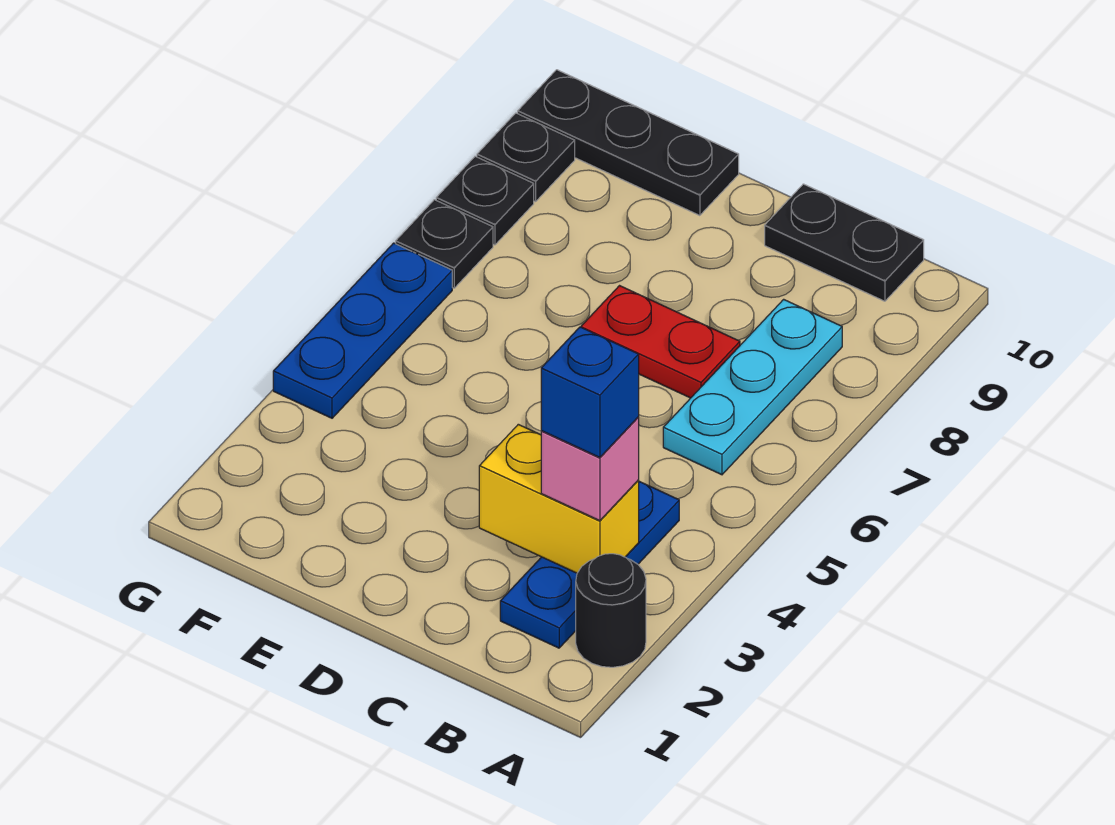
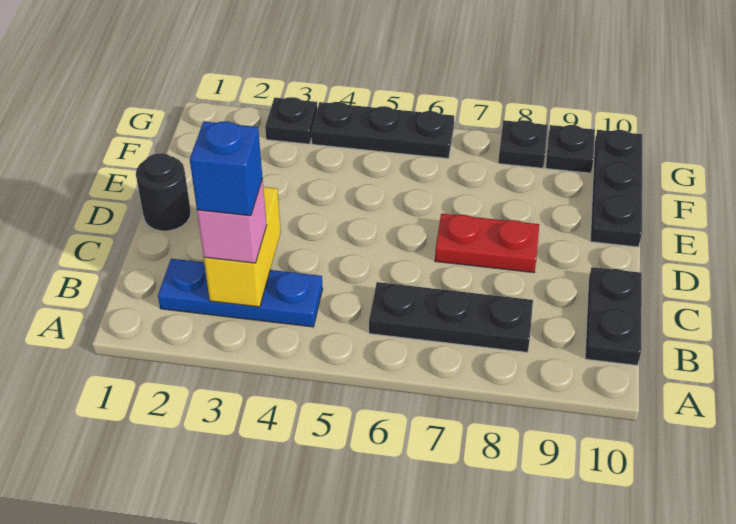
black round brick A2 level 1 -> black round brick D1 level 1
cyan plate B6:B8 level 1 -> black plate B6:B8 level 1
red plate C7:D7 level 1 -> red plate D7:D8 level 1
blue plate G4:G6 level 1 -> black plate G4:G6 level 1
black plate G7 level 1 -> black plate G3 level 1

